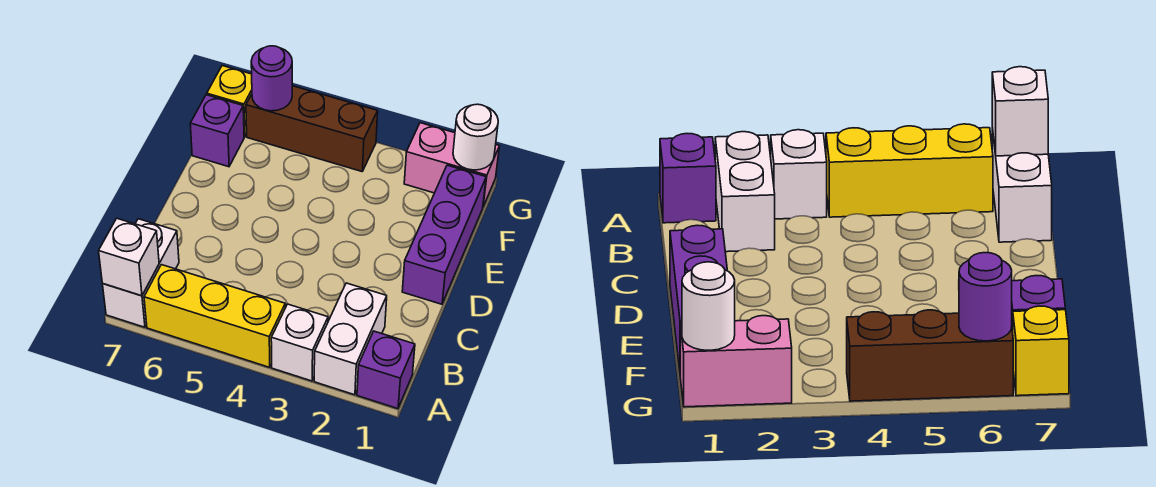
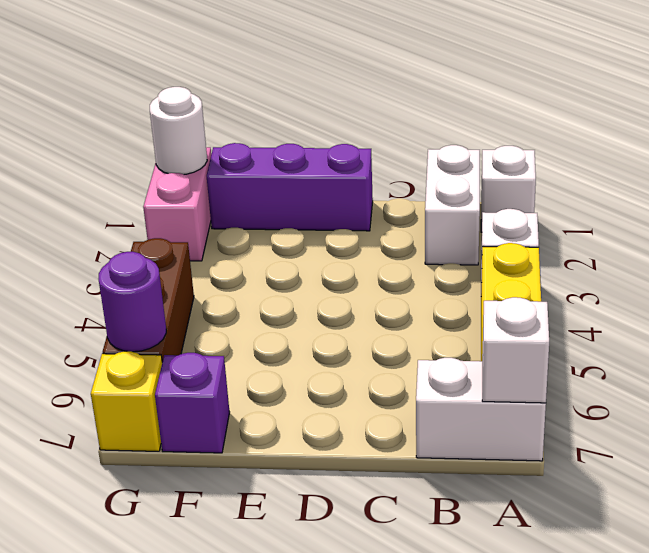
purple brick A1 level 1 -> white brick A1 level 1
white brick A2:B2 level 1 -> white brick B1:B2 level 1

